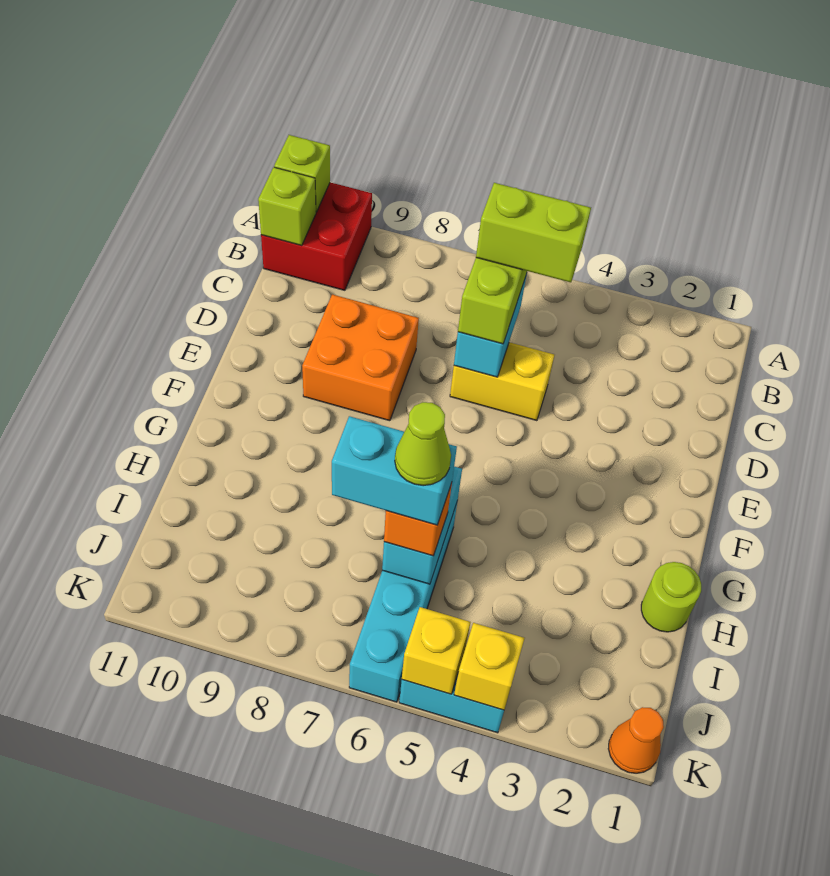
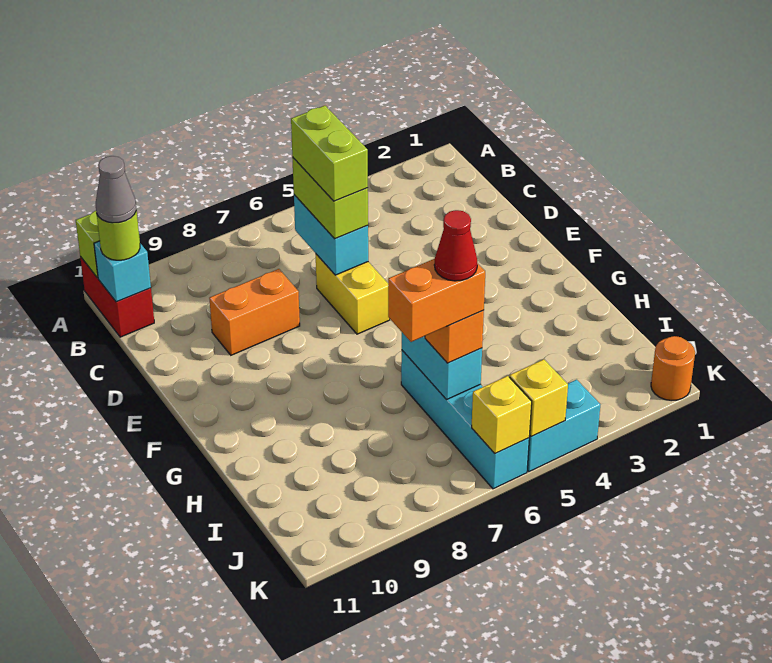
red brick A10:B11 level 1 -> red brick A11:B11 level 1
lime brick B11 level 2 -> cyan brick B11 level 2
none -> grey cone B11 level 4
lime brick C5:C6 level 4 -> lime brick C6:D6 level 4
yellow brick D5:D6 level 1 -> yellow brick D6:E6 level 1
orange brick D8:E9 level 1 -> orange brick D8:D9 level 1
lime round brick H1 level 1 -> lime round brick B11 level 3
cyan brick I6:I7 level 4 -> orange brick I6:I7 level 4
lime cone I6 level 5 -> red cone I6 level 5
orange cone K1 level 1 -> orange round brick K1 level 1
yellow brick K4 level 2 -> yellow brick K6 level 2

